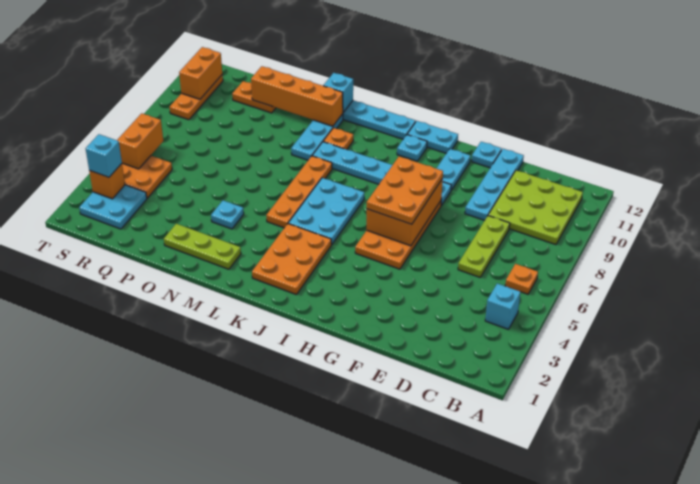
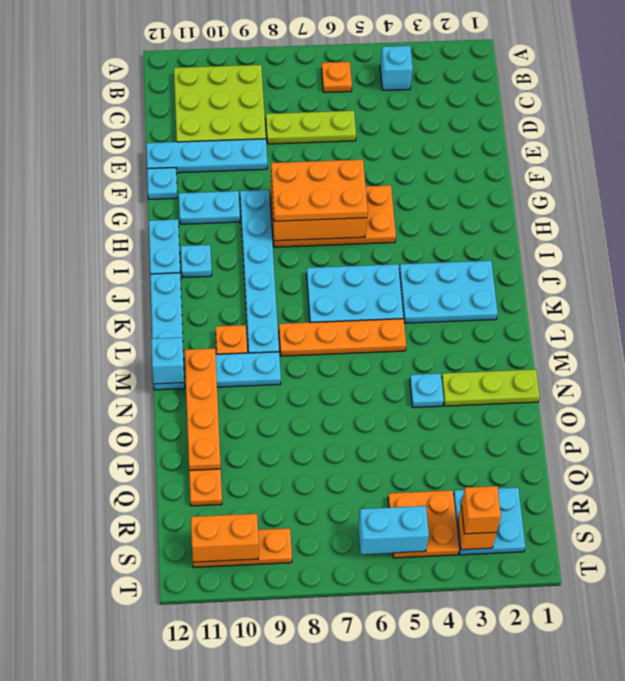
orange plate J2:K4 level 1 -> cyan plate J2:K4 level 1
lime plate M2:O2 level 1 -> lime plate N1:N3 level 1
orange brick M11:P11 level 2 -> orange plate M11:P11 level 2
cyan brick S3 level 3 -> orange brick S3 level 3
orange brick S5:S6 level 2 -> cyan brick S5:S6 level 2

